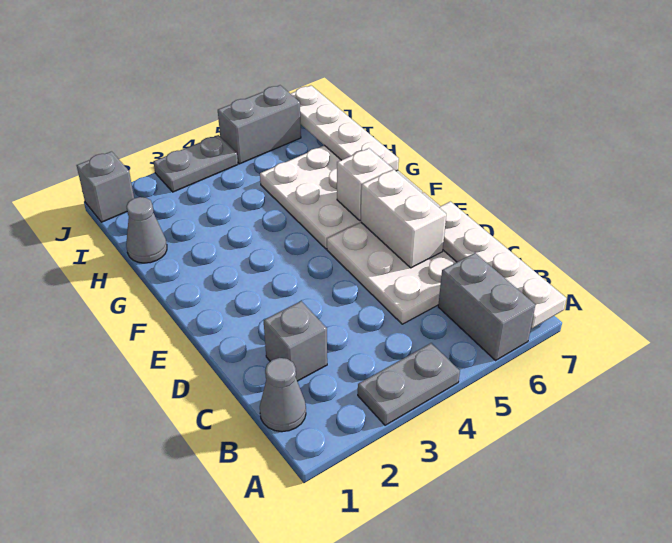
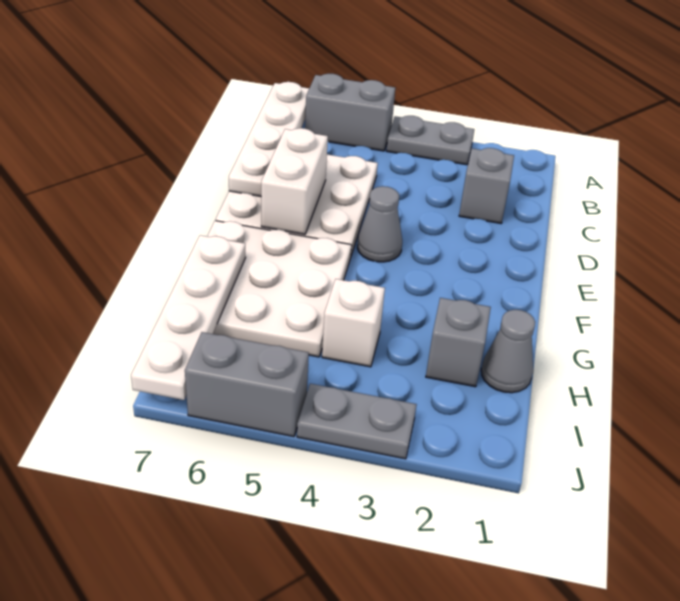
grey brick A6:B6 level 1 -> grey brick A5:A6 level 1
grey cone B1 level 1 -> grey cone E4 level 1
white brick F6 level 2 -> white brick H4 level 1
grey brick J1 level 1 -> grey brick H2 level 1

